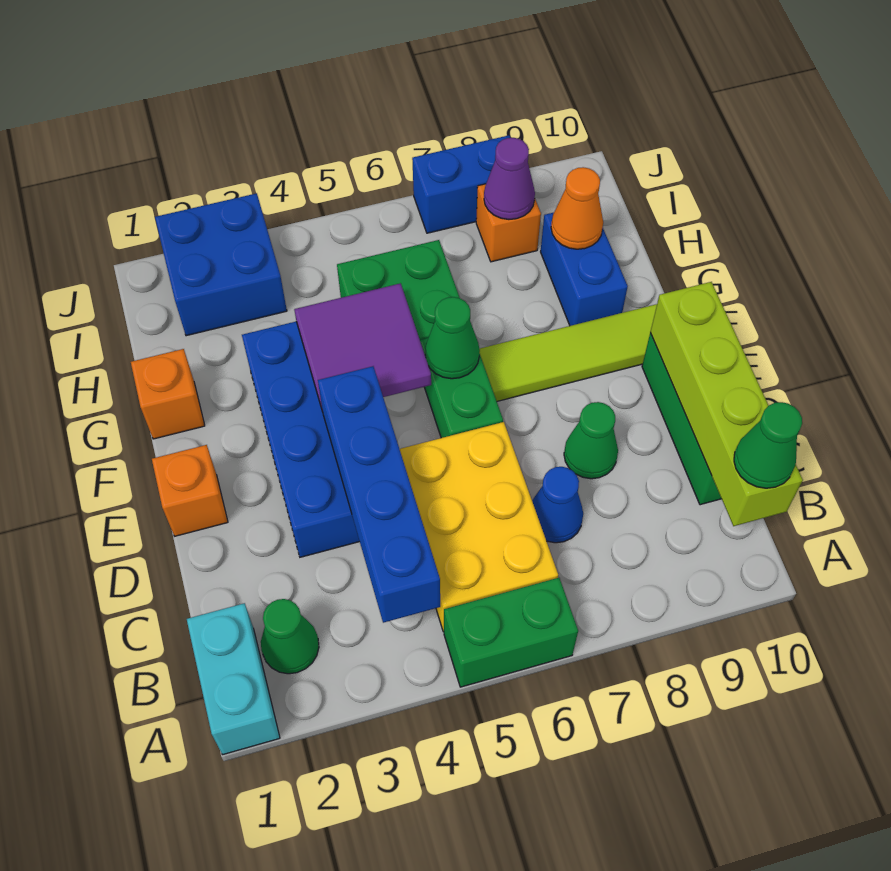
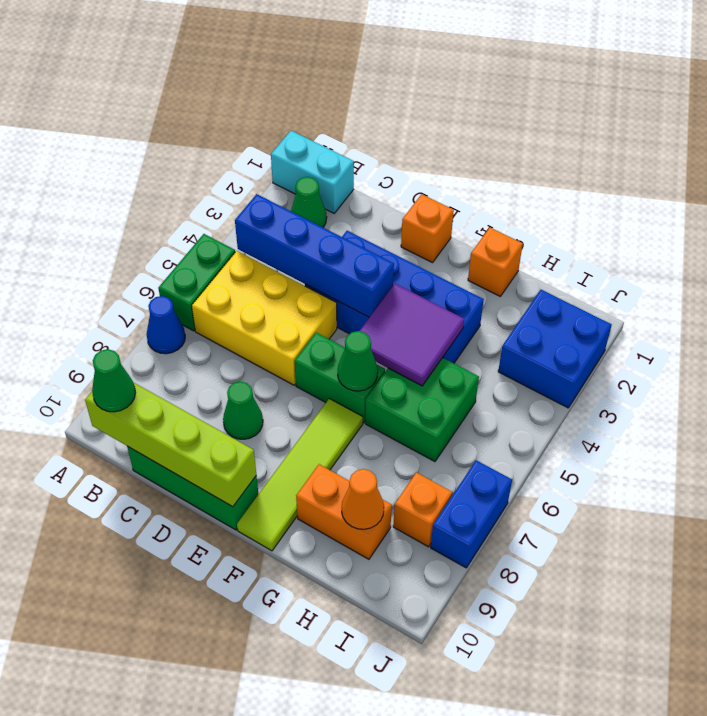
blue cone C7 level 1 -> blue cone A7 level 1
blue brick G9:H9 level 1 -> orange brick G9:H9 level 1
purple cone I8 level 2 -> none

